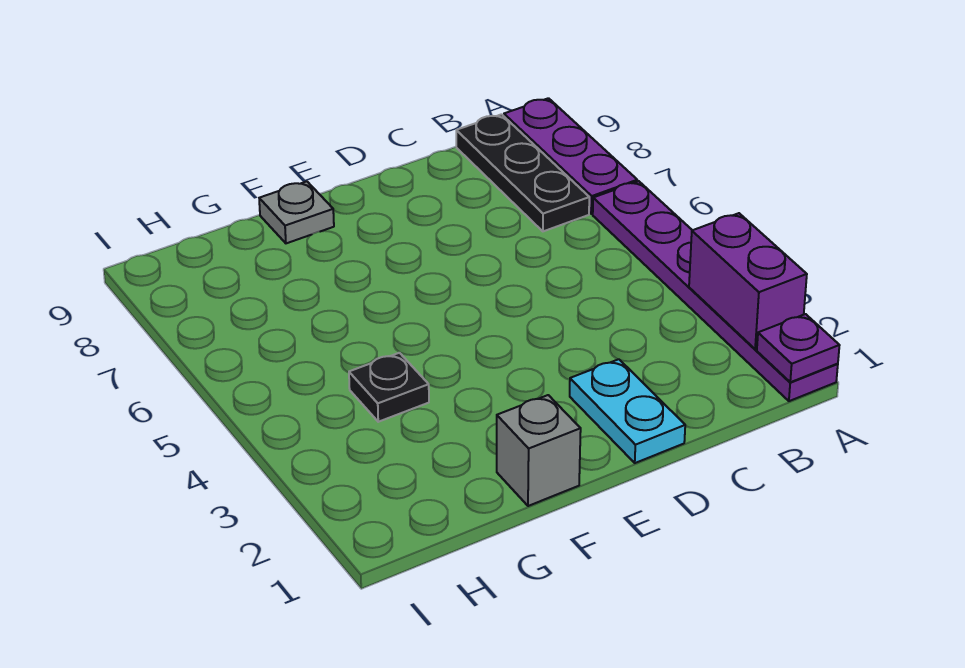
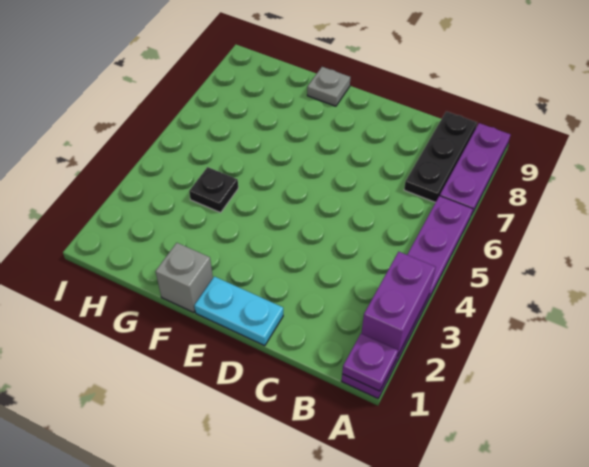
cyan plate D1:D2 level 1 -> cyan plate D1:E1 level 1

